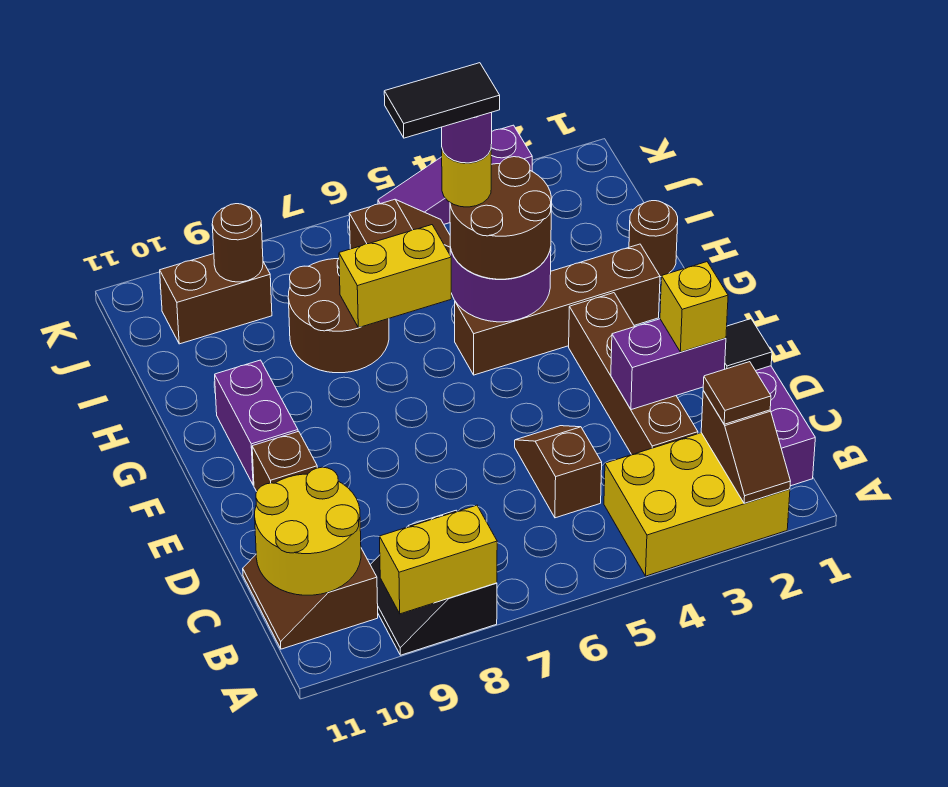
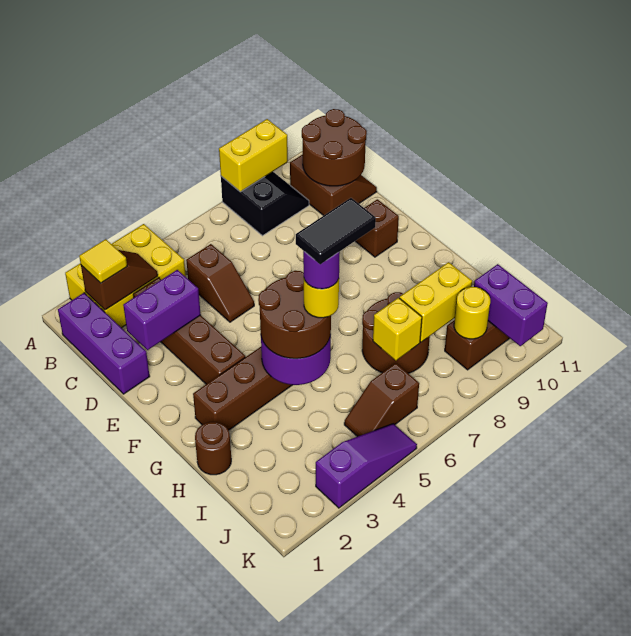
brown slope A2:B2 level 2 top B -> brown slope B2:B3 level 2 top 2
brown tile B2 level 3 -> yellow tile B2 level 3
yellow round brick B10:C11 level 2 -> brown round brick B10:C11 level 2
black tile D1 level 2 -> none
yellow brick D2 level 3 -> yellow brick I7 level 2
purple brick F10:G10 level 1 -> purple brick J10:K10 level 2
yellow brick H6:H7 level 2 -> yellow brick I8:I9 level 2
brown round brick J9 level 2 -> yellow round brick J9 level 2

